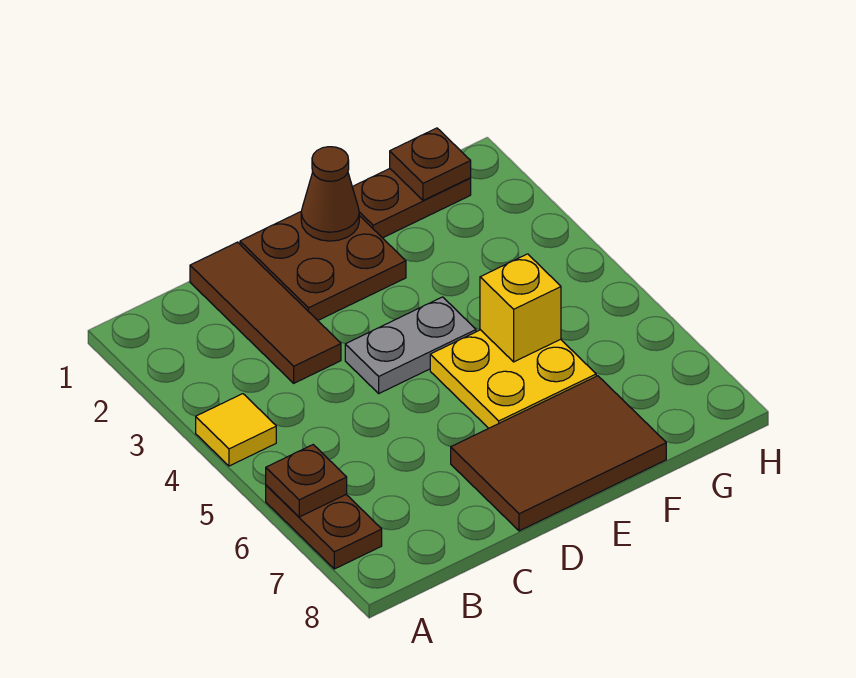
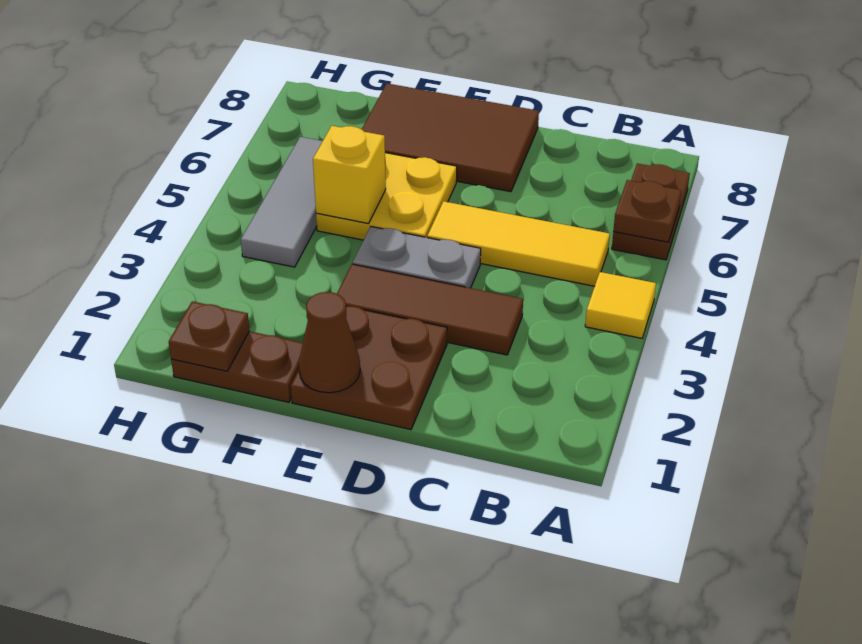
none -> yellow tile B5:D5 level 1
brown tile C1:C3 level 1 -> brown tile C3:E3 level 1
none -> grey tile G4:G6 level 1

